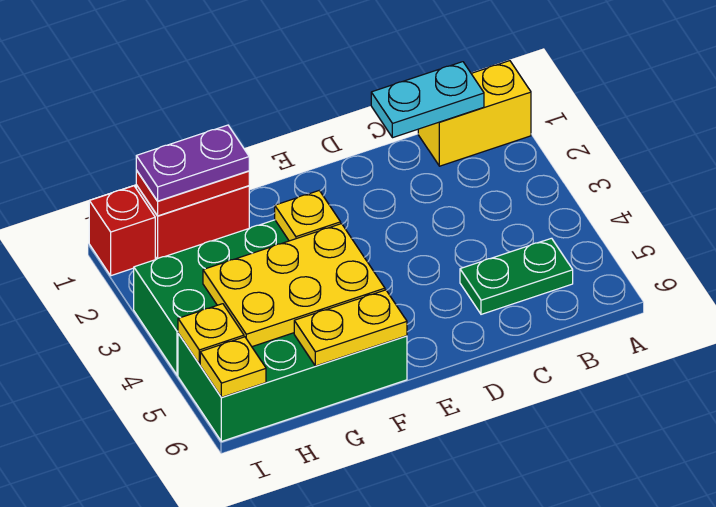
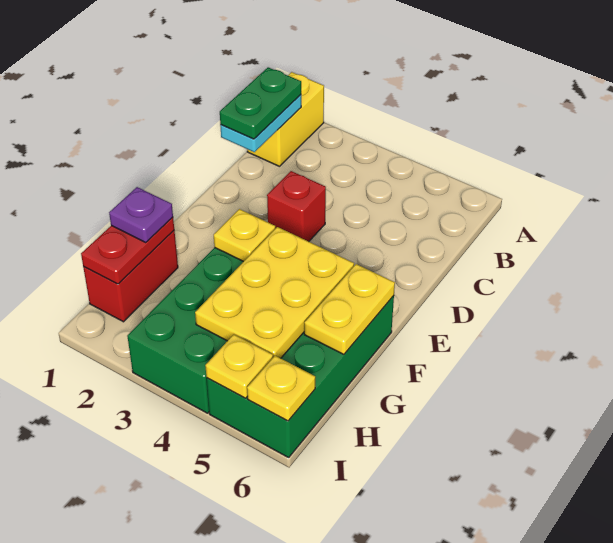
green plate B5:C5 level 1 -> green plate B1:C1 level 3
purple plate G1:H1 level 3 -> purple plate G1 level 3
red brick I1 level 1 -> red brick D3 level 1

